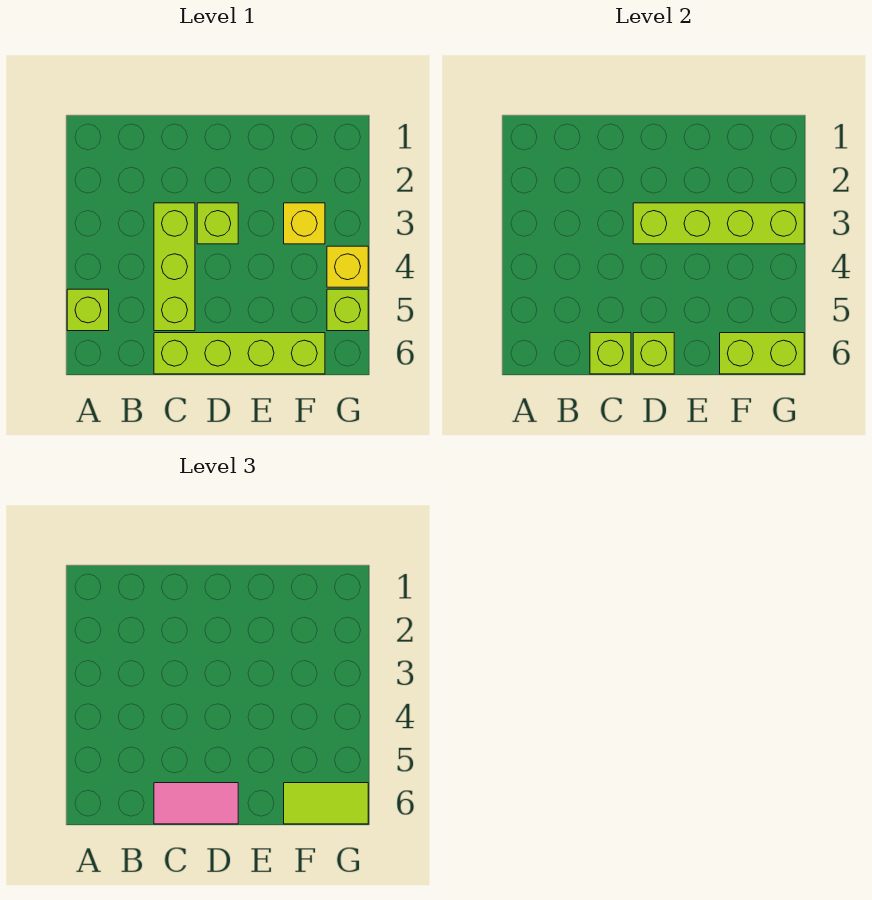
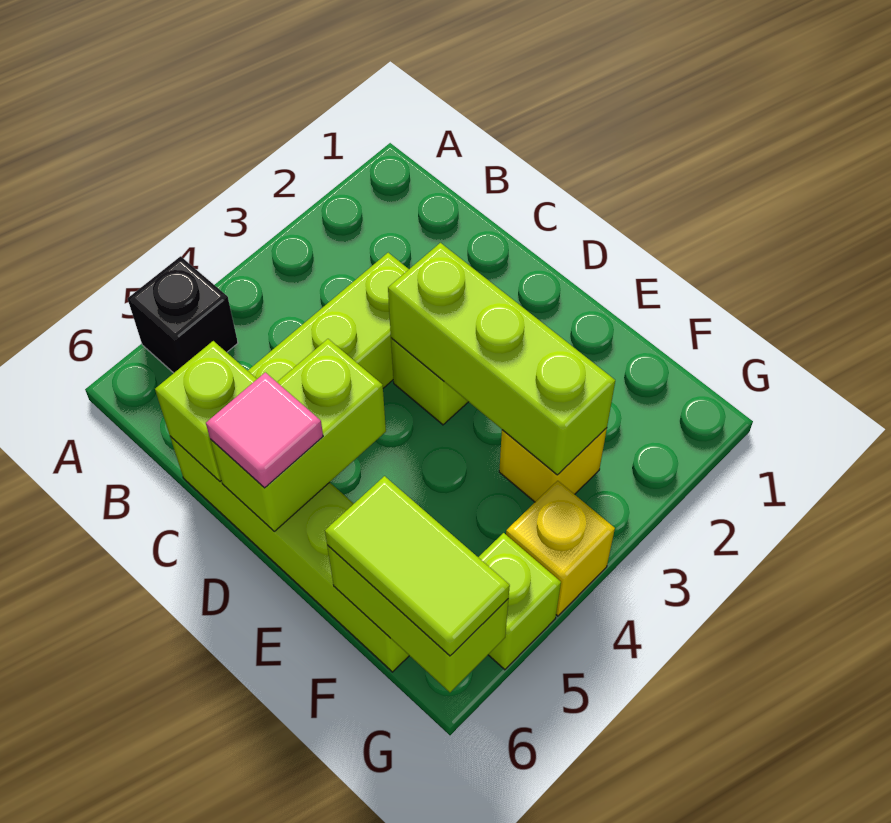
lime brick A5 level 1 -> black brick A5 level 1
pink tile C6:D6 level 3 -> pink tile D6 level 3
lime brick D3:G3 level 2 -> lime brick D3:F3 level 2
lime brick D6 level 2 -> lime brick D5:D6 level 2

